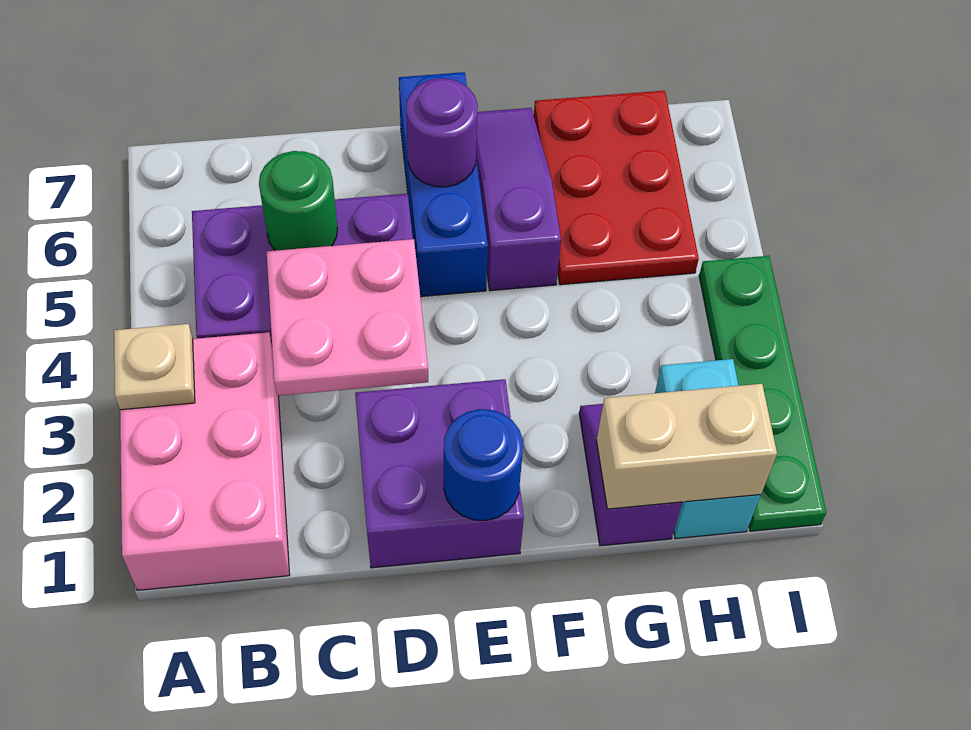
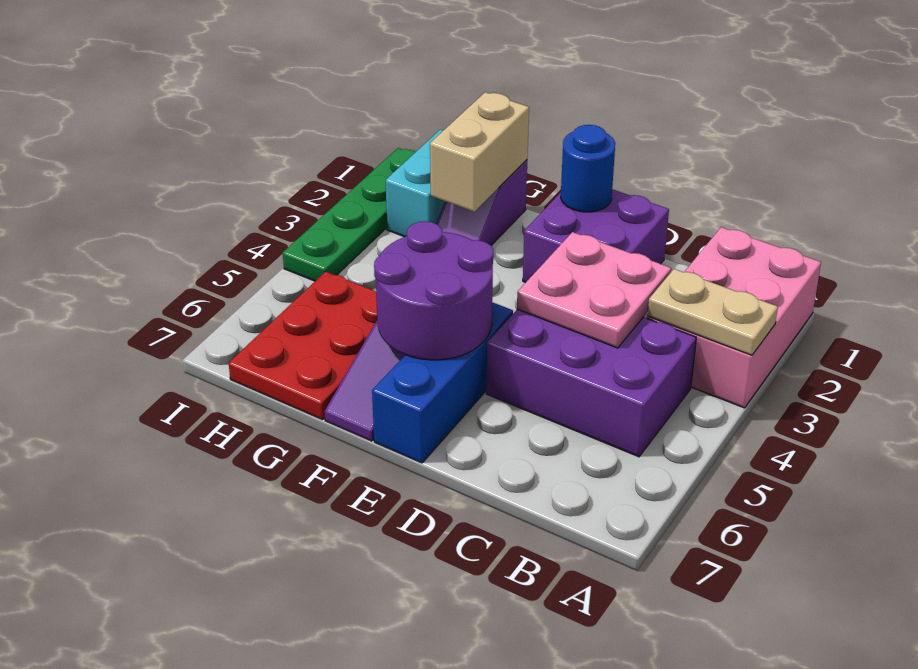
tan plate A3 level 2 -> tan plate A3:B3 level 2
green round brick C5 level 2 -> none
purple round brick E6 level 2 -> purple round brick E5:F6 level 2
tan brick G1:H1 level 2 -> tan brick G1:G2 level 2

